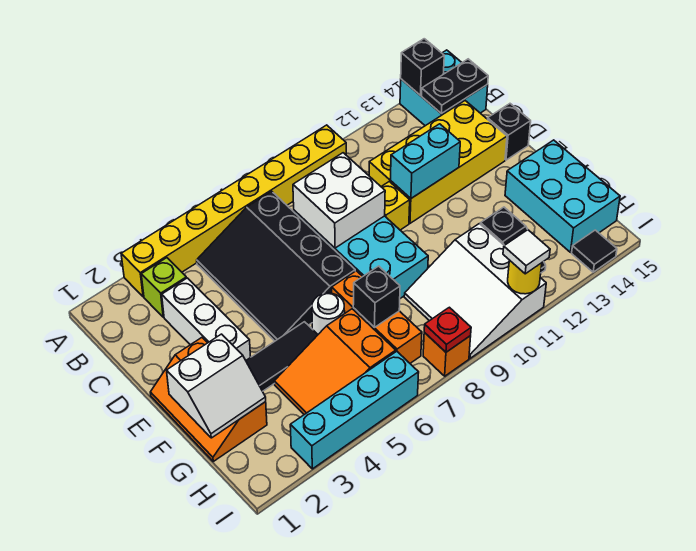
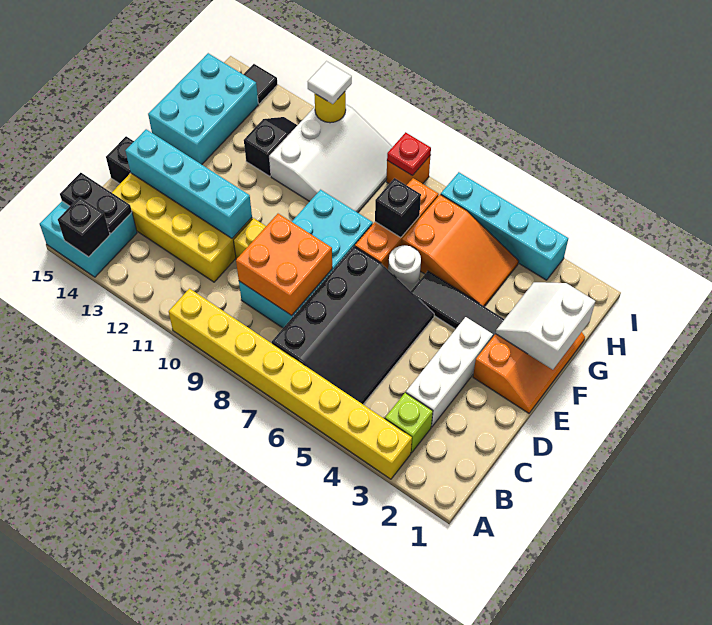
white brick C8:D9 level 2 -> orange brick C8:D9 level 2
cyan brick D11:D12 level 2 -> cyan brick D11:D14 level 2
white slope F1:G2 level 2 top F -> white slope F1:G2 level 2 top 1

